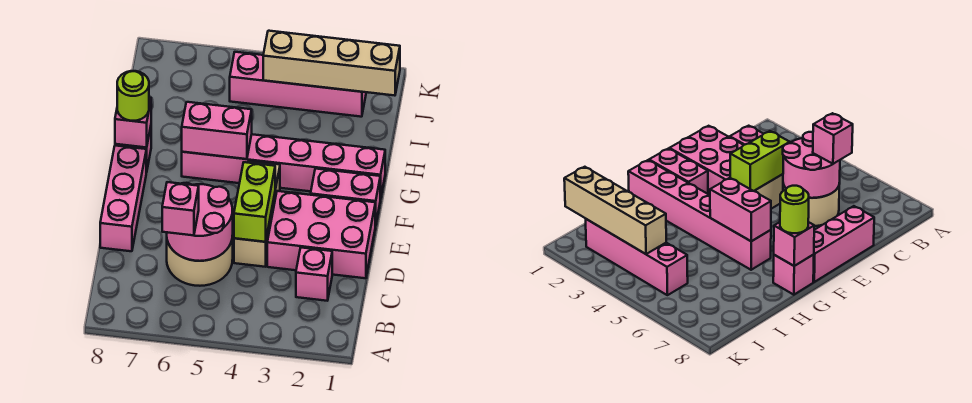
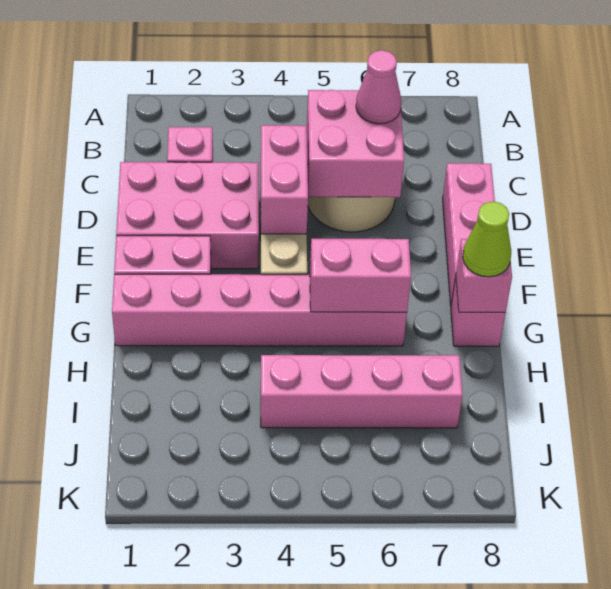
pink round brick C5:D6 level 2 -> pink brick C5:D6 level 2
pink brick C6 level 3 -> pink cone C6 level 3
lime brick D4:E4 level 2 -> pink brick D4:E4 level 2
lime round brick G8 level 3 -> lime cone G8 level 3
tan brick J1:J4 level 2 -> none
pink brick J2:J5 level 1 -> pink brick I4:I7 level 1

